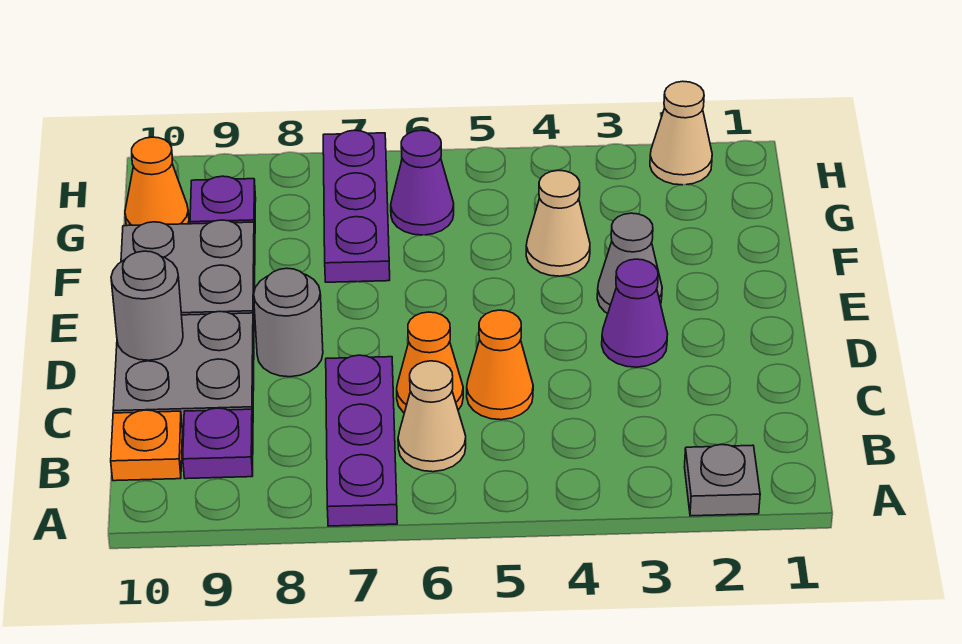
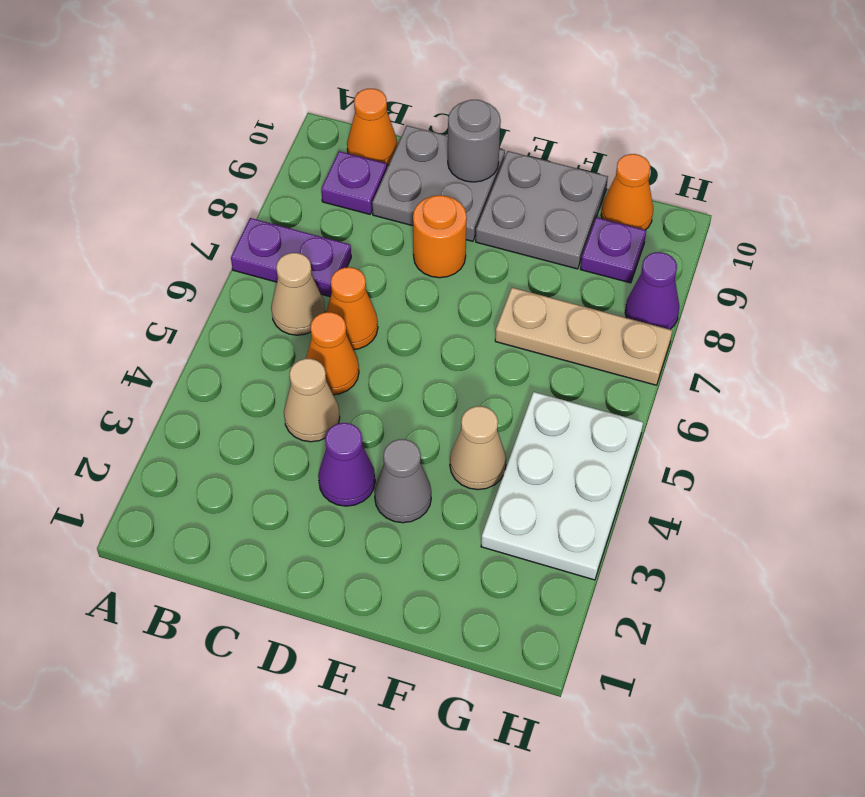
grey plate A2 level 1 -> none
purple plate A7:C7 level 1 -> purple plate A7:B7 level 1
orange plate B10 level 1 -> orange cone B10 level 1
grey round brick D8 level 1 -> orange round brick D8 level 1
purple plate F7:H7 level 1 -> tan plate F7:H7 level 1
none -> white plate G3:H5 level 1
purple cone G6 level 1 -> purple cone H8 level 1
tan cone H2 level 1 -> tan cone C4 level 1

